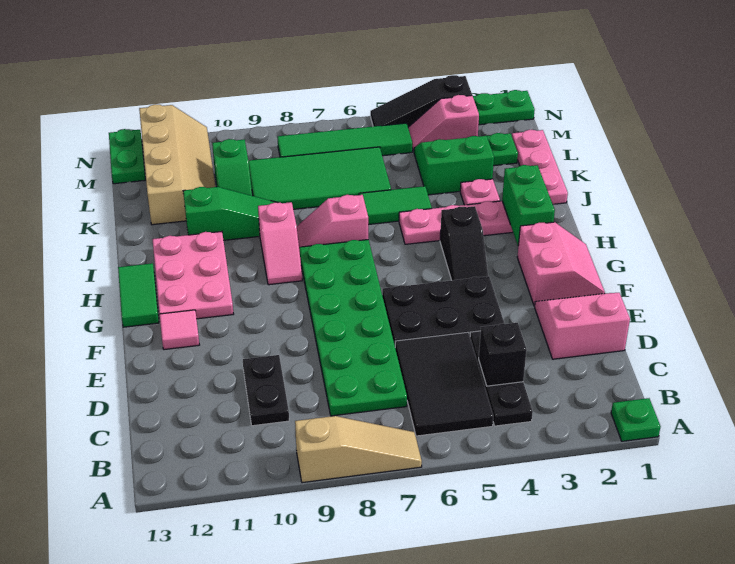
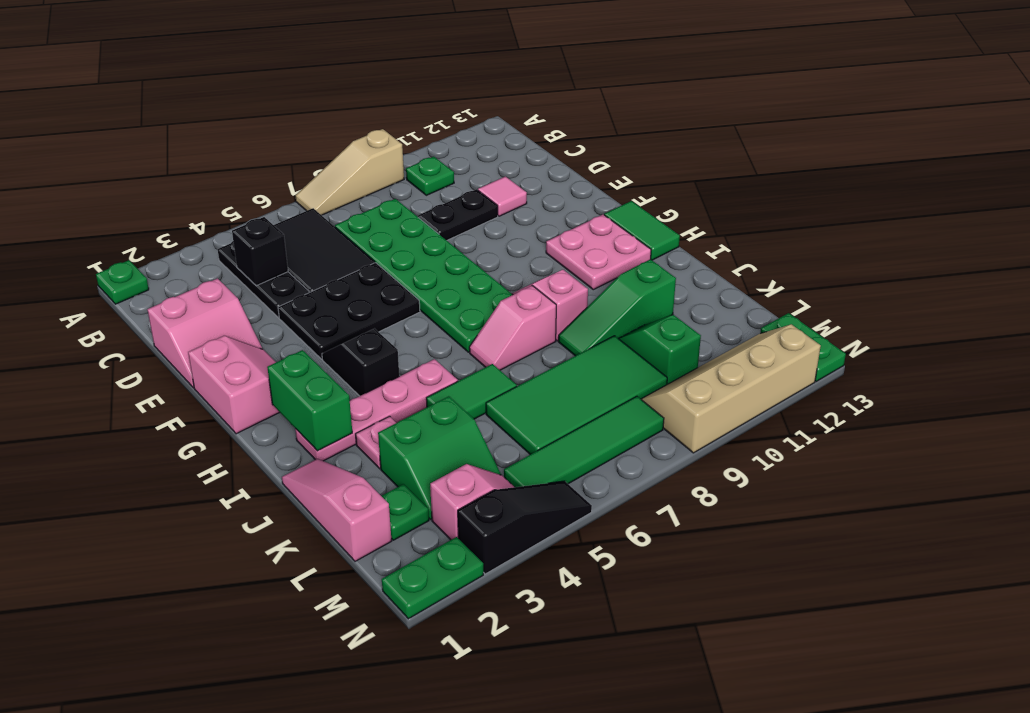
none -> green plate B10 level 1
black plate C10:D10 level 1 -> black plate D9:D10 level 1
pink slope F1:G2 level 1 top 2 -> pink slope F1:G2 level 1 top 1
pink tile F12 level 1 -> pink tile D11 level 1
pink plate G11:I12 level 1 -> pink plate G11:H12 level 1
pink slope I7:I8 level 1 top 7 -> pink slope I7:I8 level 1 top 8
pink plate J1:L1 level 1 -> pink slope J1:L1 level 1 top L
tan slope K11:N12 level 1 top 12 -> tan slope M9:N12 level 1 top N

